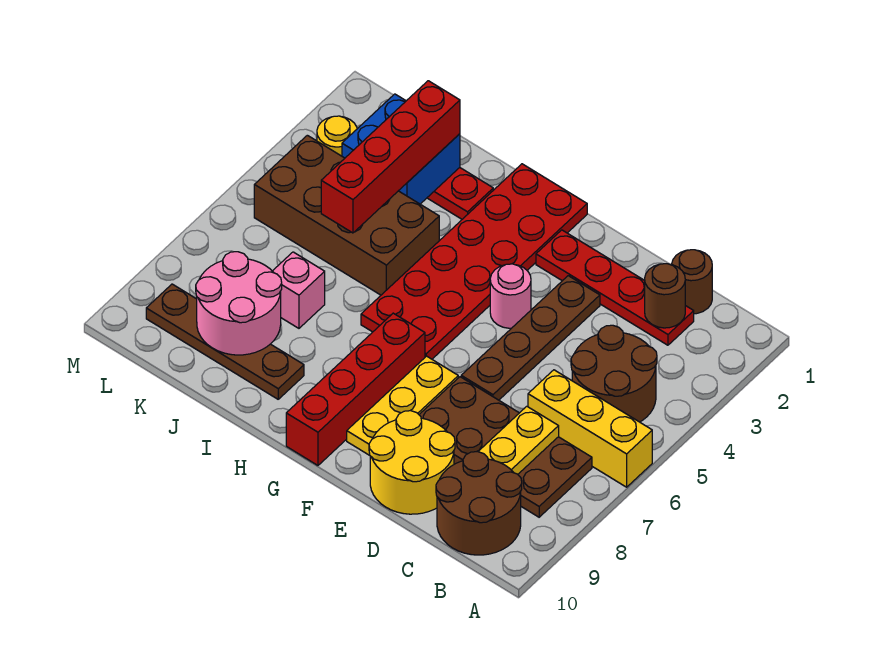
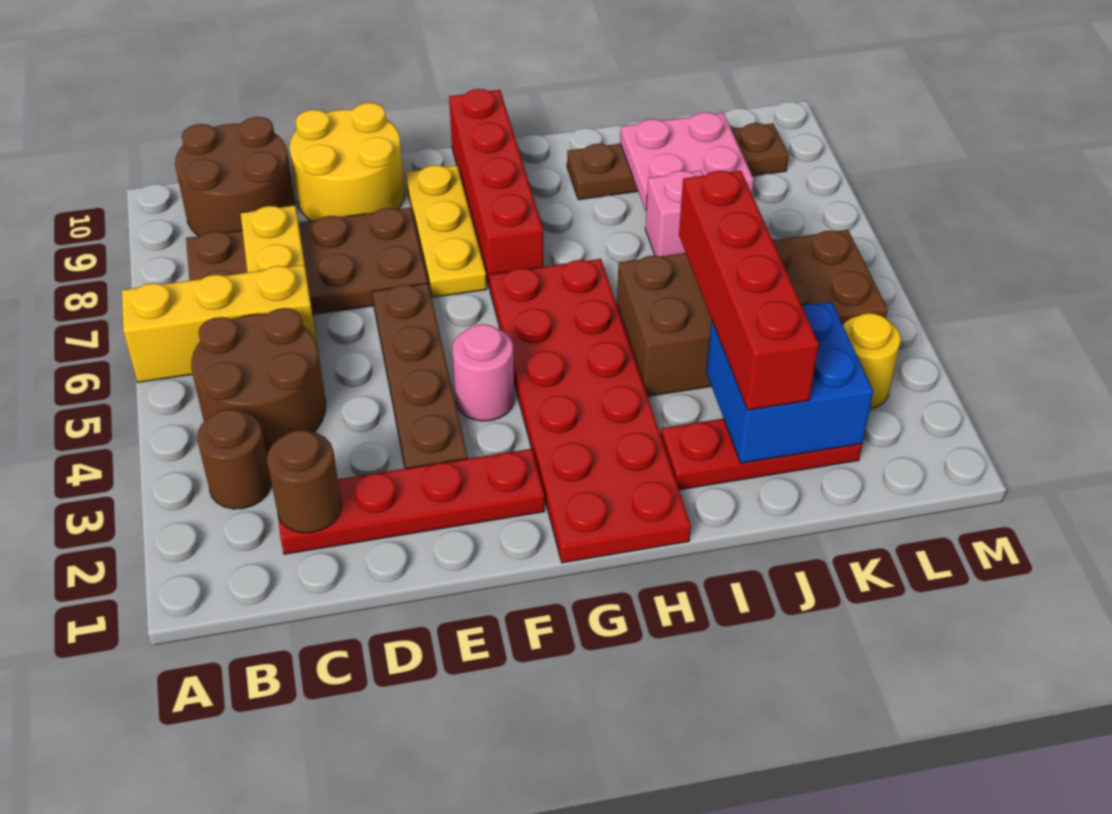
brown round brick C1 level 1 -> brown round brick B3 level 1
pink round brick J8:K9 level 2 -> pink plate J8:K9 level 2

